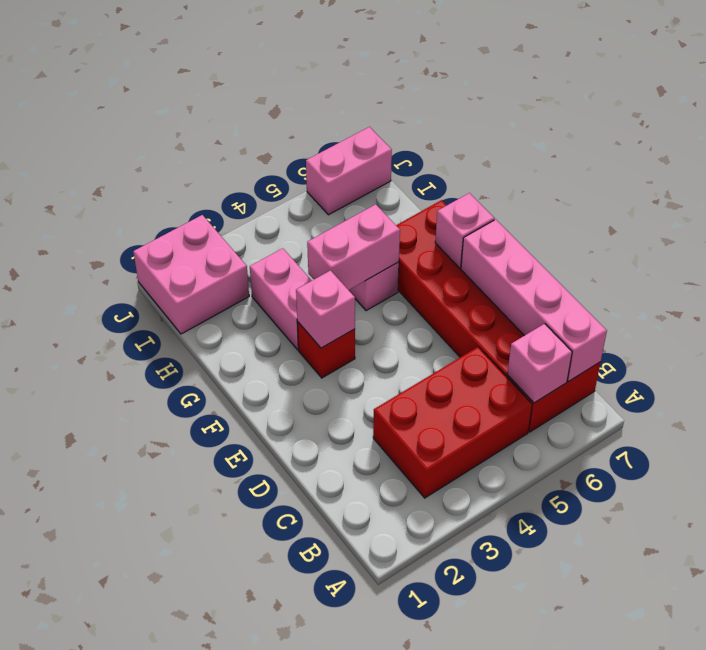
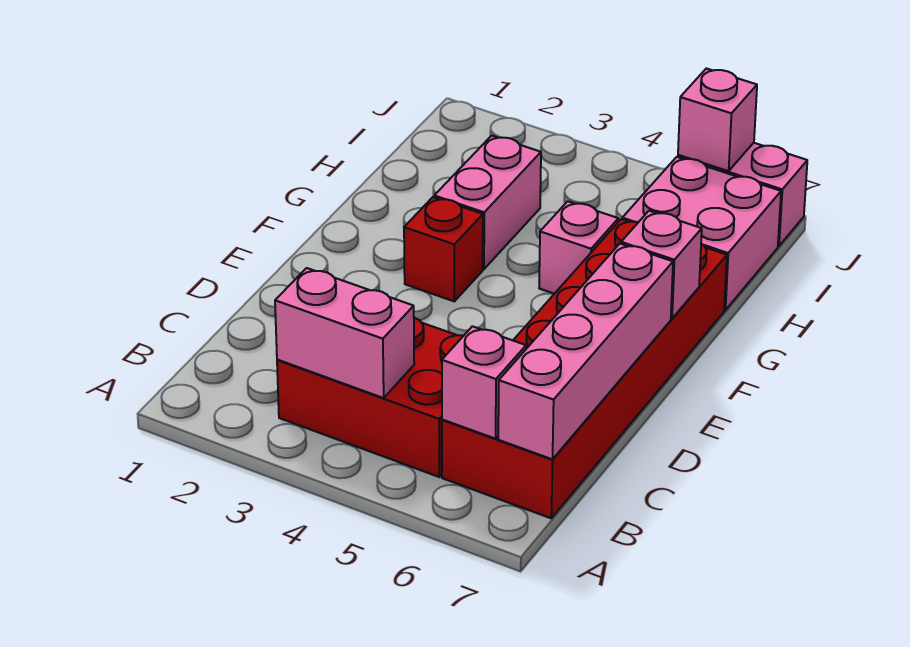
pink brick F3 level 2 -> pink brick J6 level 2
pink brick G4:G5 level 2 -> pink brick B3:B4 level 2
pink brick I1:J2 level 1 -> pink brick H6:I7 level 1

